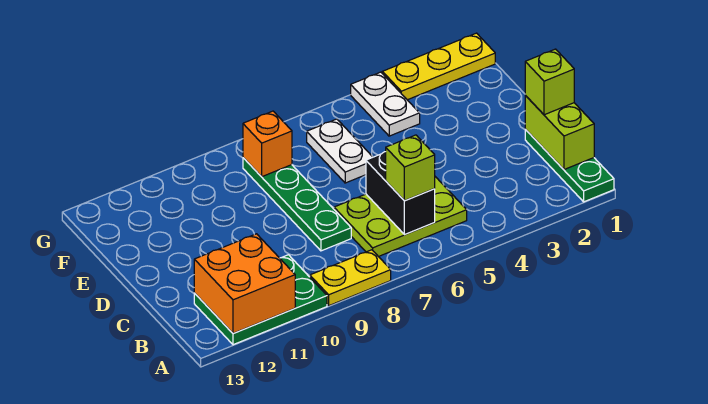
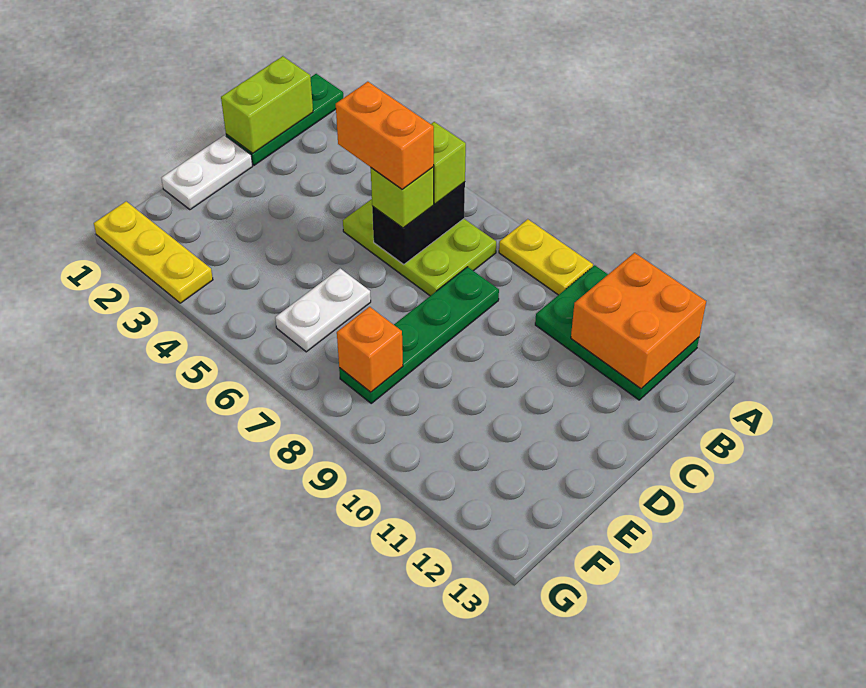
lime brick C1 level 3 -> lime brick C6 level 3
none -> orange brick C5:C6 level 4
white plate F4:G4 level 1 -> white plate D1:E1 level 1

